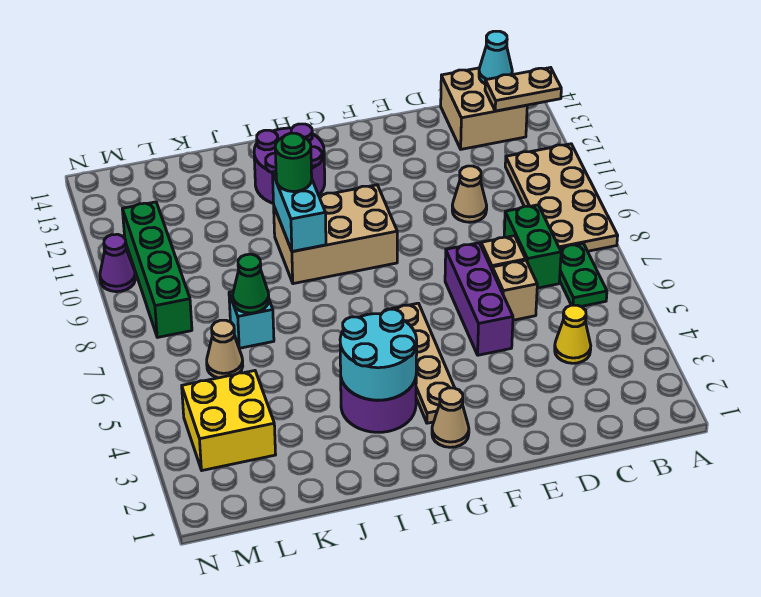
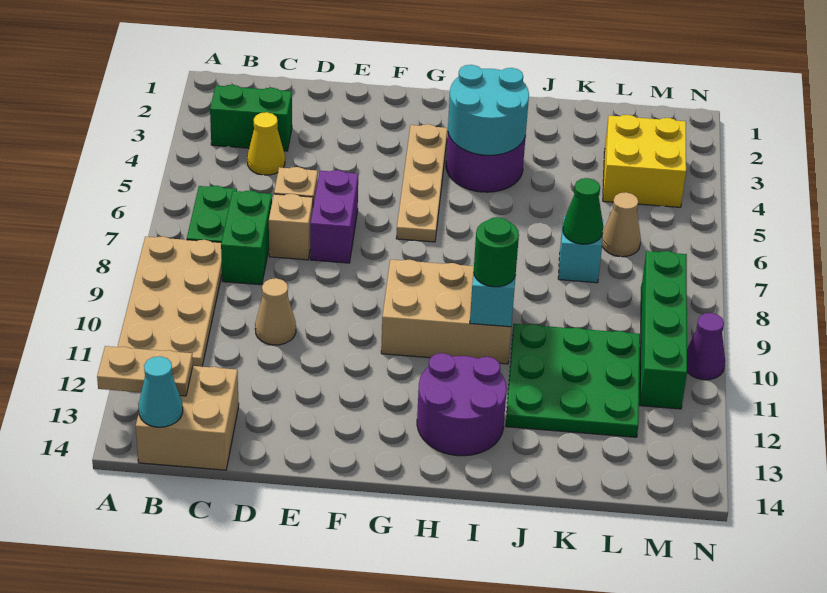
none -> green brick B3:C3 level 1
purple brick E5:E7 level 1 -> purple brick E6:E7 level 1
tan cone G2 level 1 -> none
none -> green plate J10:L12 level 1

